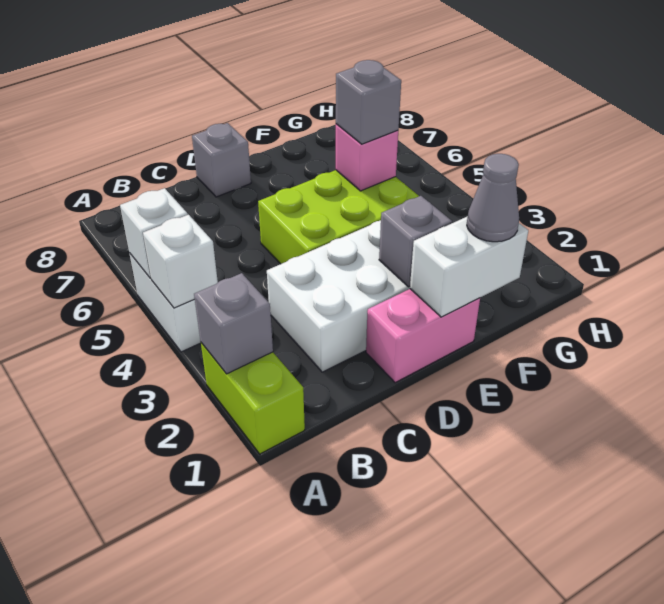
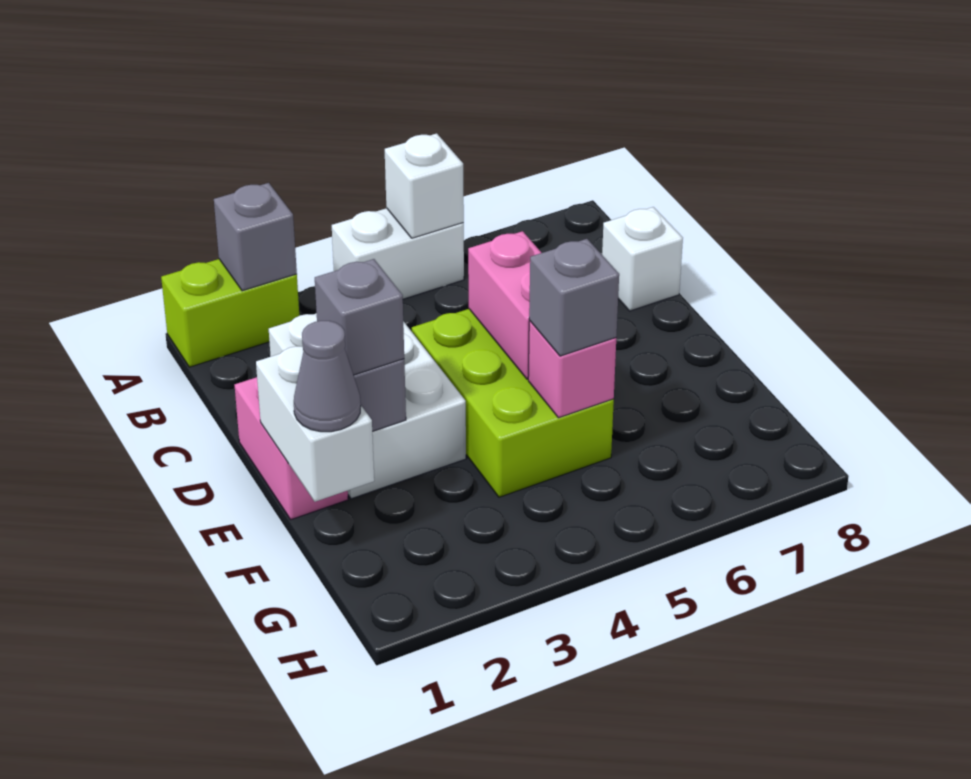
white brick A4 level 2 -> white brick C8 level 1
none -> pink brick D5:E5 level 2
grey brick D8 level 1 -> grey brick E2 level 3

